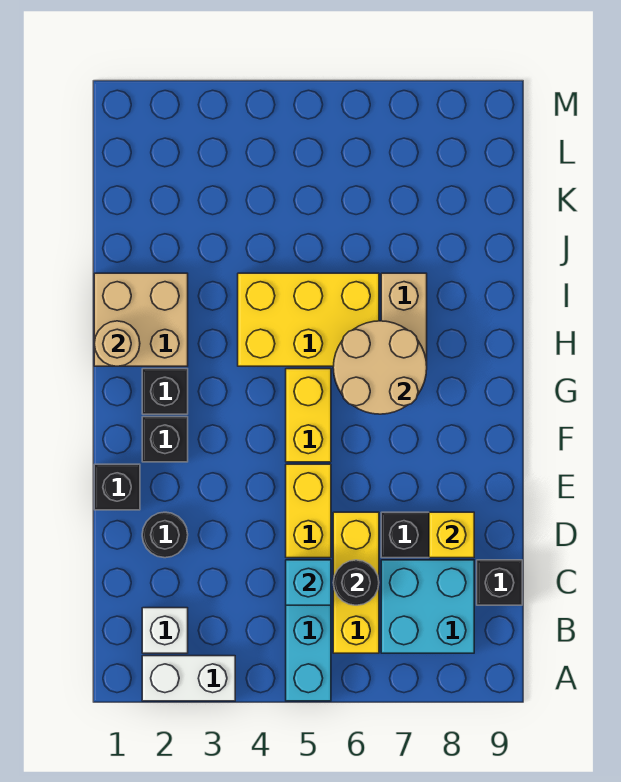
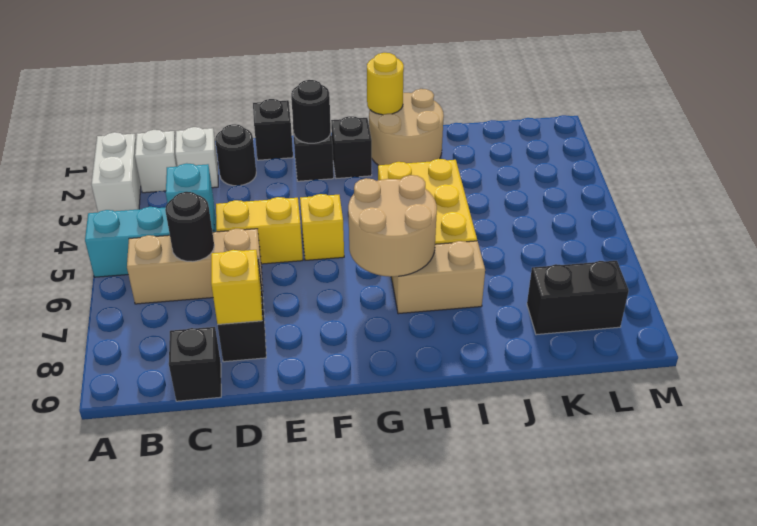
yellow brick B6:D6 level 1 -> tan brick B6:D6 level 1
cyan brick B7:C8 level 1 -> none
none -> white brick C2 level 1
none -> black round brick F2 level 2
yellow brick F5:G5 level 1 -> yellow brick F5 level 1
tan brick H1:I2 level 1 -> tan round brick H1:I2 level 1
tan round brick H1 level 2 -> yellow round brick H1 level 2
none -> black brick K8:L8 level 1

